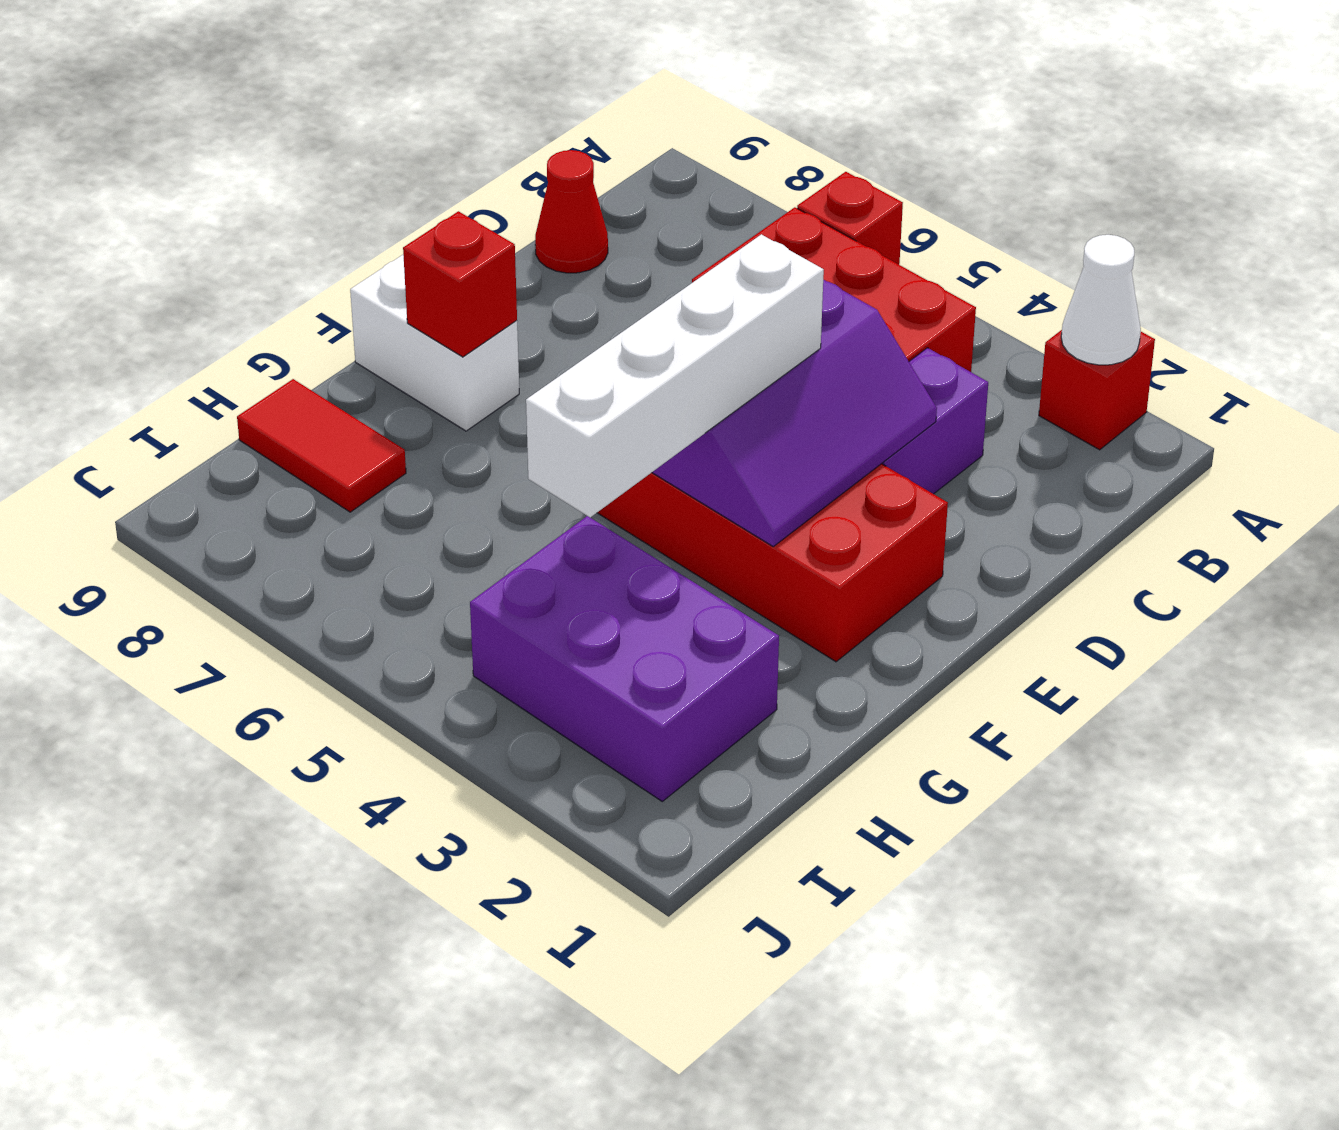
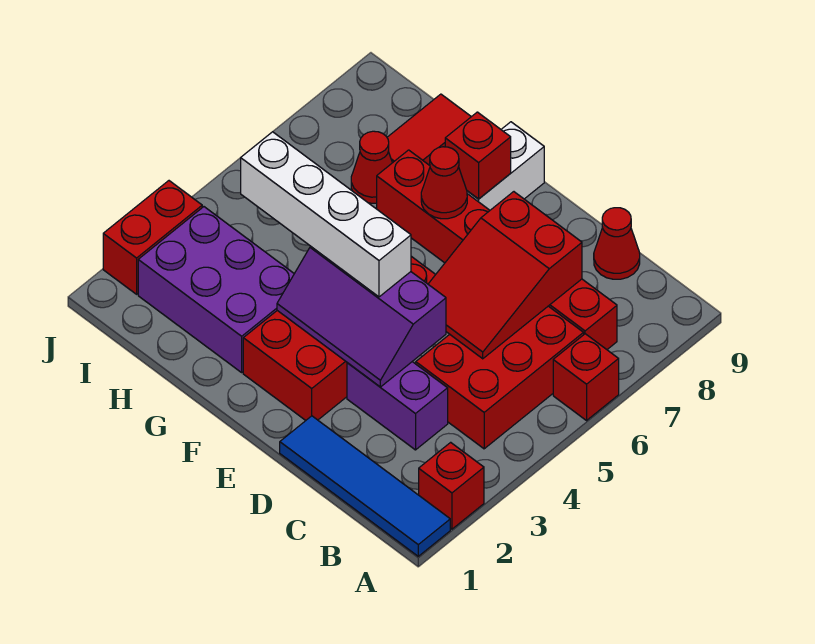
none -> blue tile A1:D1 level 1
white cone A2 level 2 -> none
none -> red brick B7:G7 level 1
none -> red slope C5:D7 level 2 top 7
none -> red cone F7 level 2
purple brick H2:I4 level 1 -> purple brick G2:I3 level 1
none -> red cone H7 level 1
none -> red brick J2:J3 level 1

